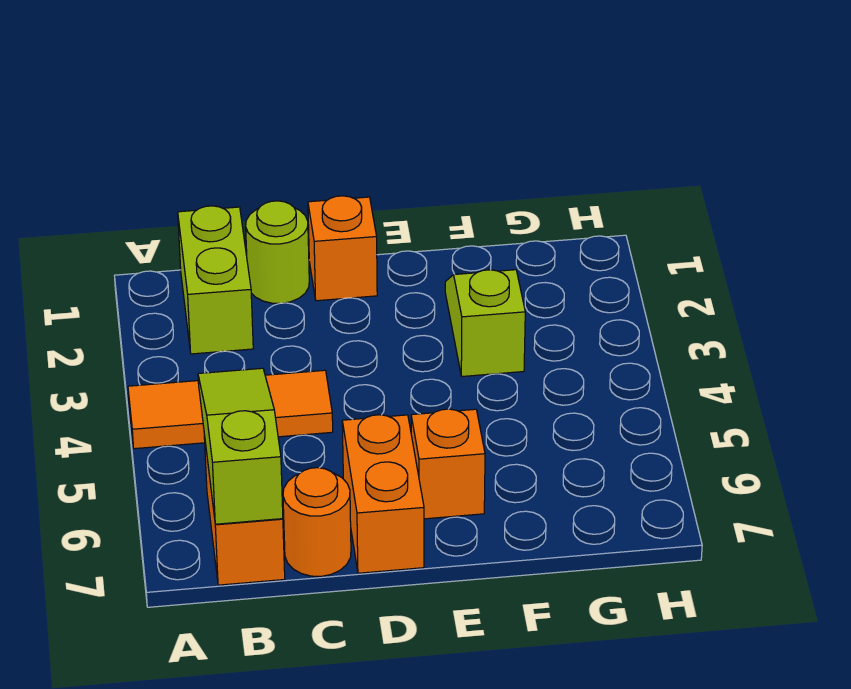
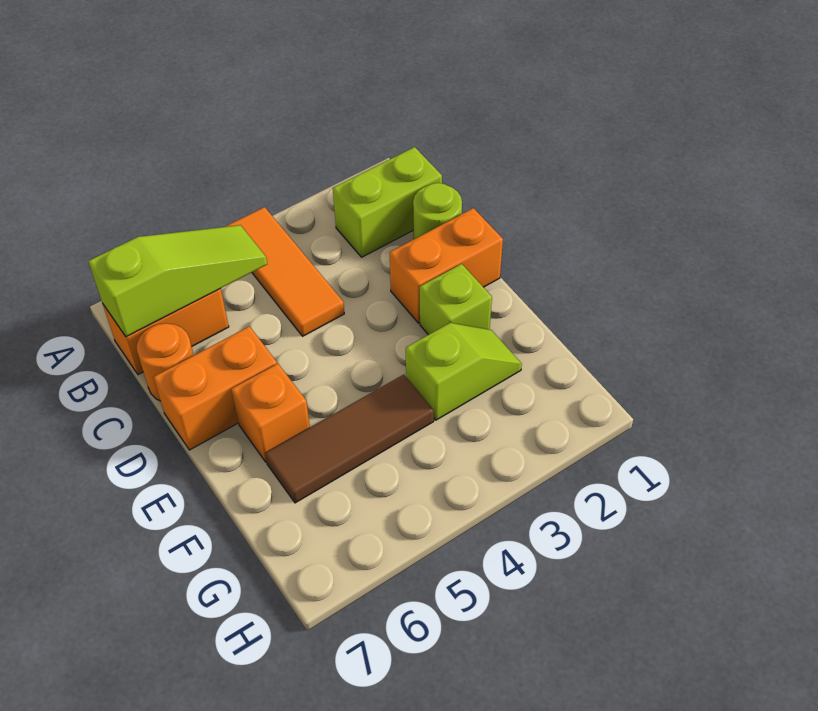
orange brick D1 level 1 -> orange brick D1:D2 level 1
none -> lime brick E2 level 1
none -> brown tile F4:F6 level 1

